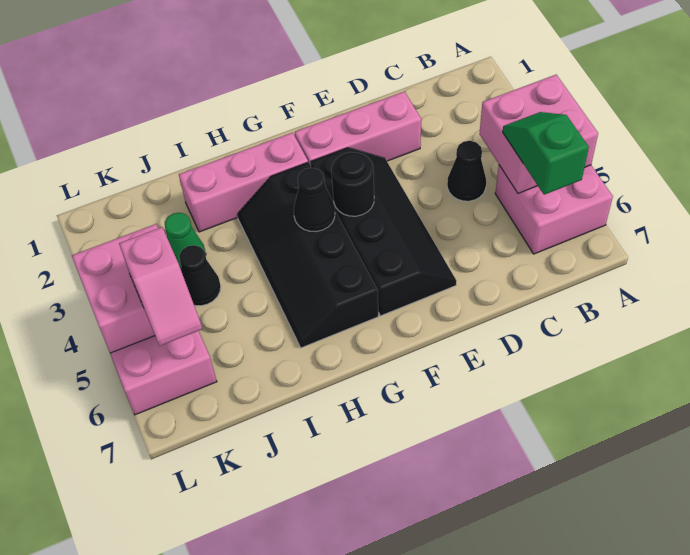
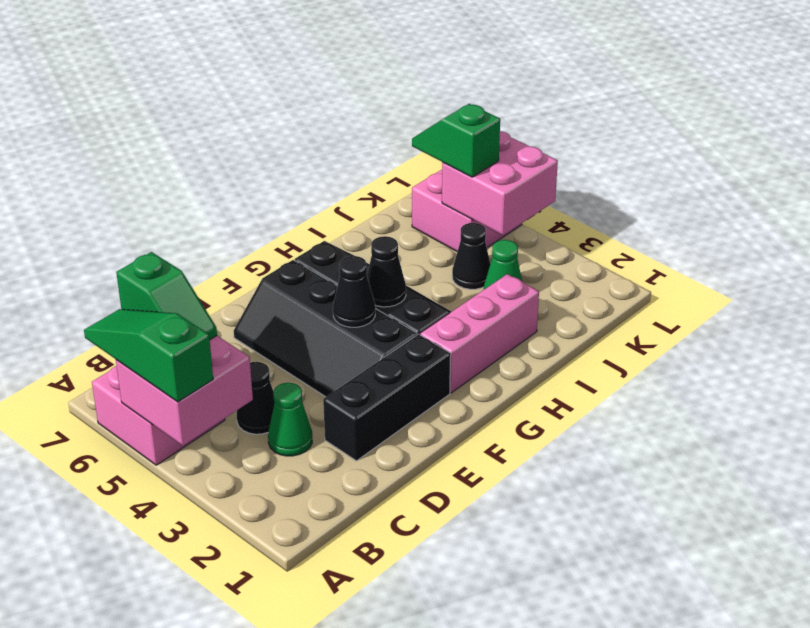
none -> green slope A4:A6 level 3 top 4
none -> green cone C3 level 1
pink brick D2:F2 level 1 -> black brick D2:F2 level 1
black round brick F4 level 2 -> black cone F4 level 2
pink slope K5:K6 level 3 top 5 -> green slope K5:K6 level 3 top 5

